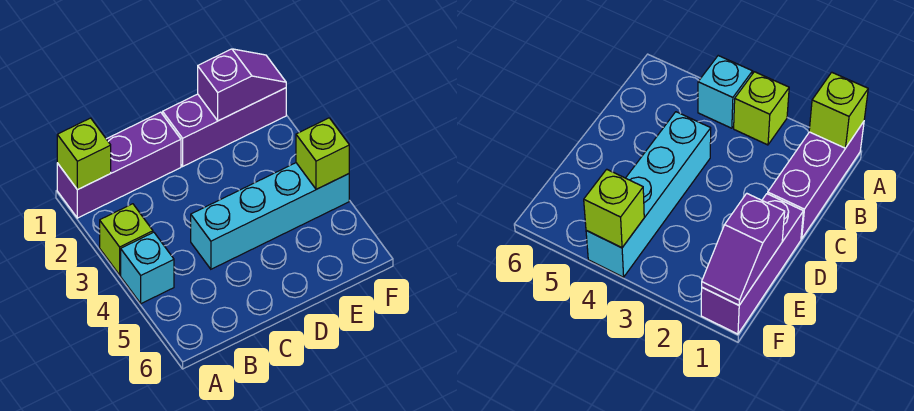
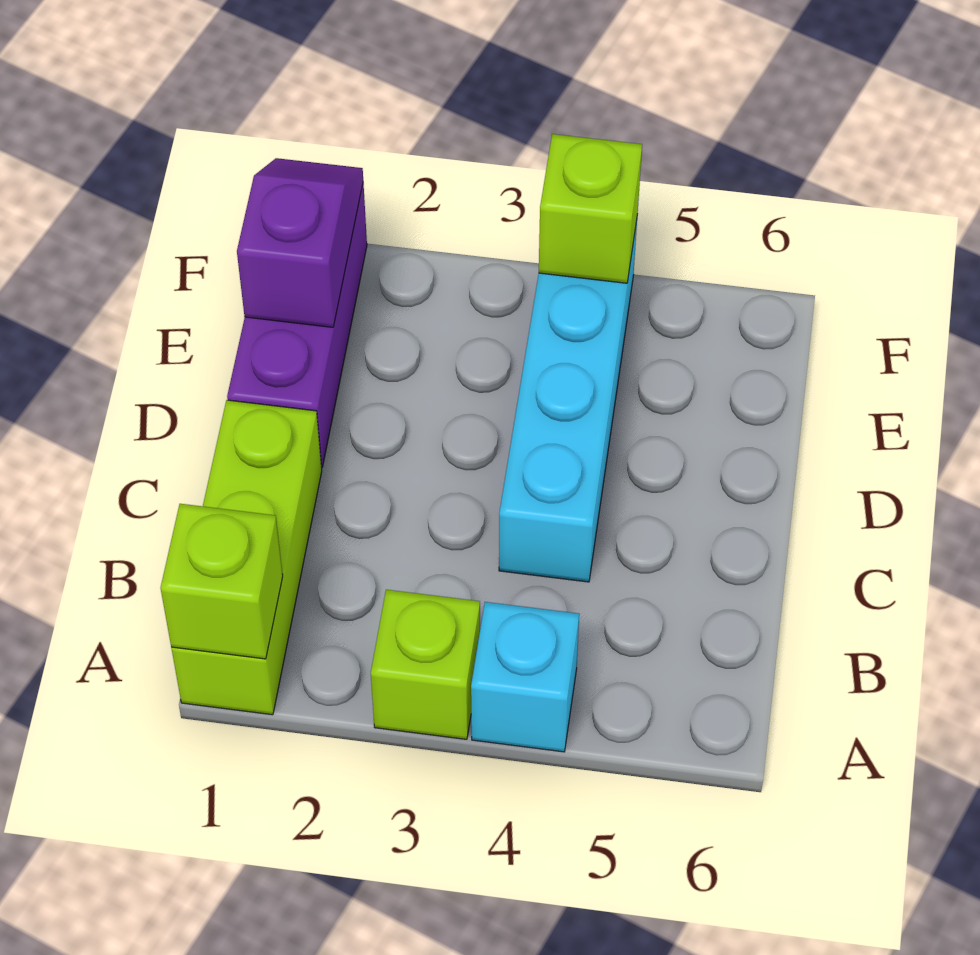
purple brick A1:C1 level 1 -> lime brick A1:C1 level 1

